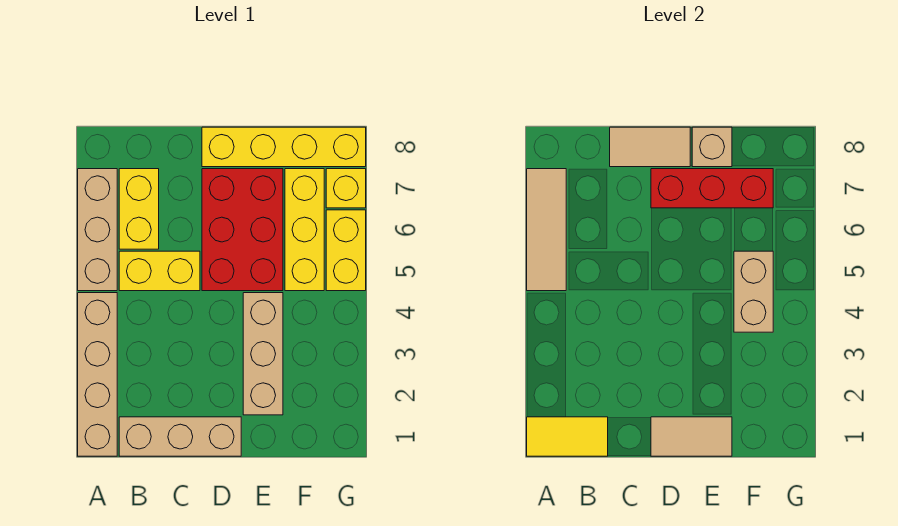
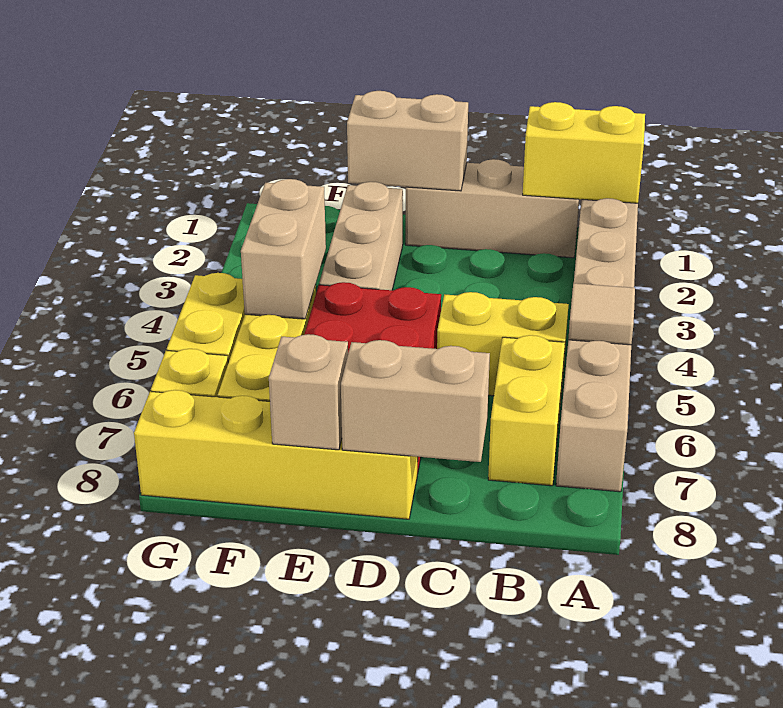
yellow tile A1:B1 level 2 -> yellow brick A1:B1 level 2
tan tile A5:A7 level 2 -> tan tile A5 level 2
tan tile C8:D8 level 2 -> tan brick C8:D8 level 2
tan tile D1:E1 level 2 -> tan brick D1:E1 level 2
red brick D7:F7 level 2 -> none

